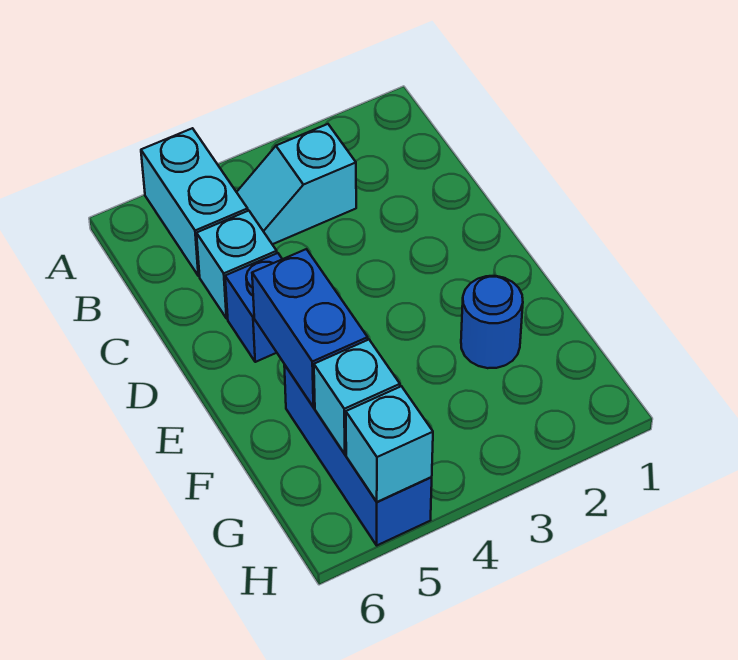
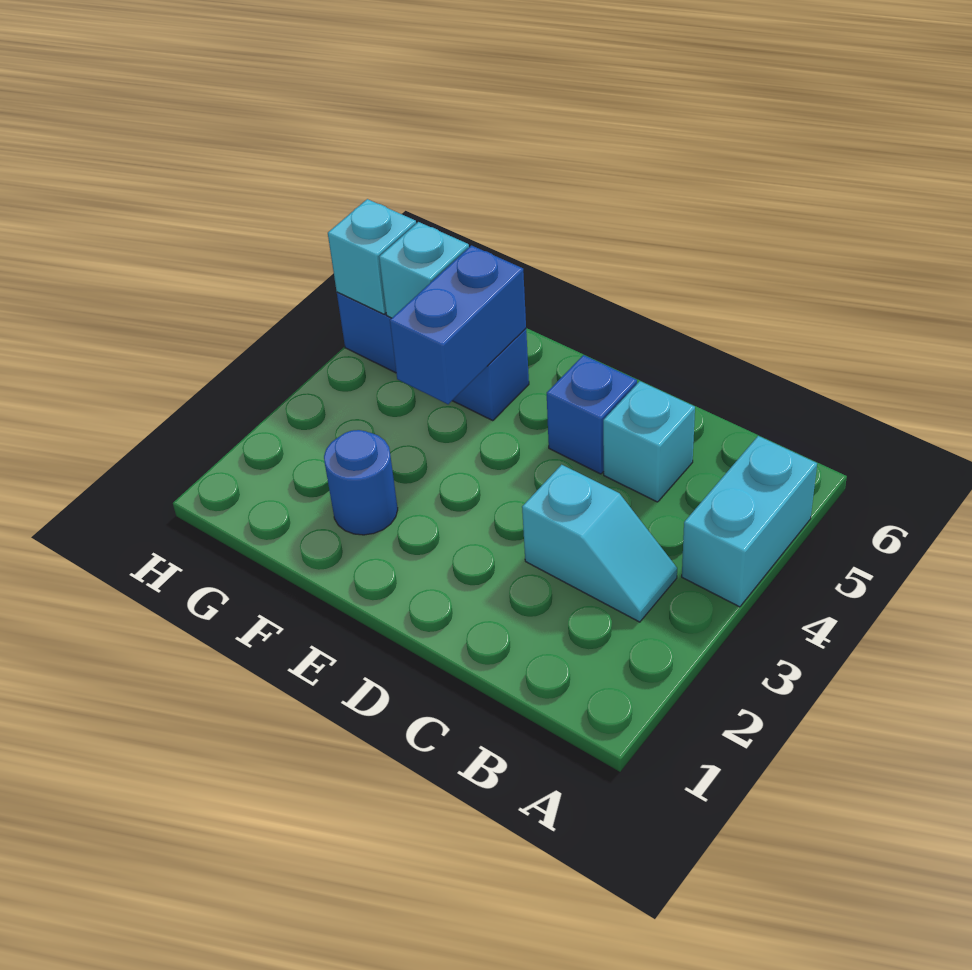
cyan brick A5:B5 level 1 -> cyan brick A4:A5 level 1
cyan slope B3:B4 level 1 top 3 -> cyan slope B3:C3 level 1 top C
blue brick E5:F5 level 2 -> blue brick F4:F5 level 2

